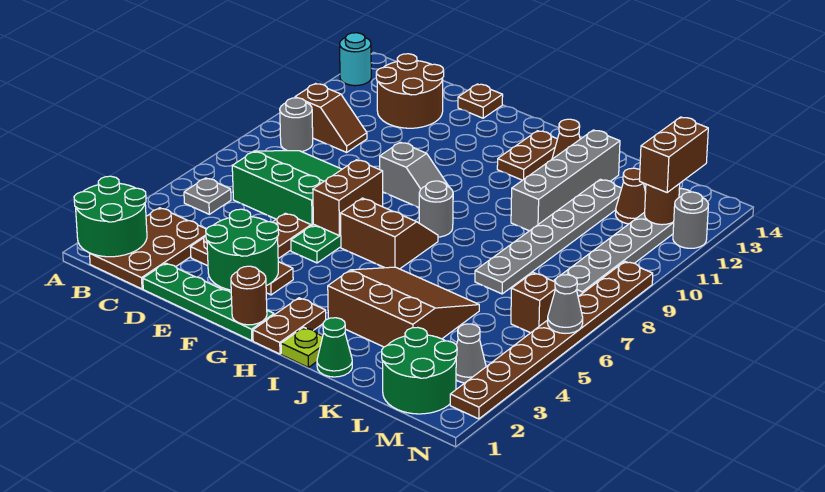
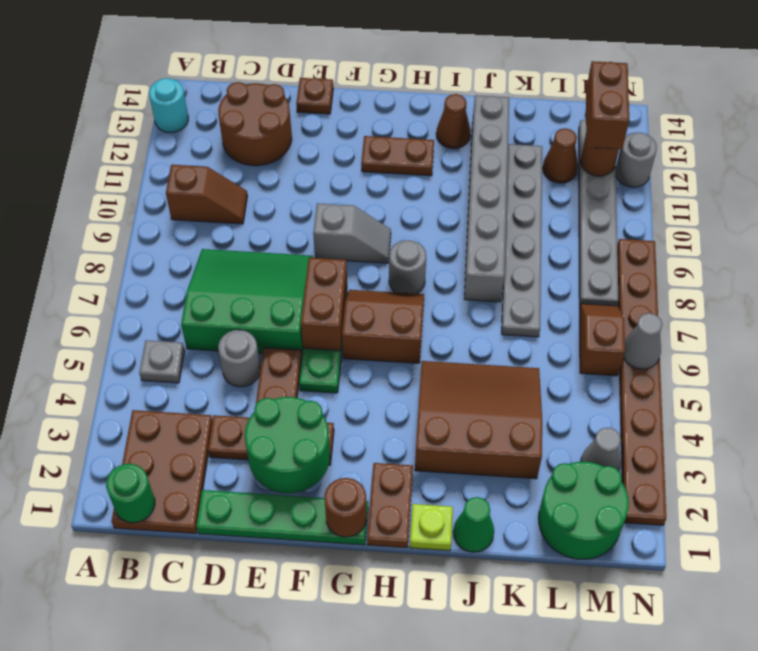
green round brick A1:B2 level 2 -> green round brick B1 level 2
grey round brick B9 level 1 -> grey round brick D5 level 1
brown plate H12:H13 level 1 -> brown plate G12:H12 level 1
grey brick J10:J13 level 1 -> grey brick J8:J13 level 1

